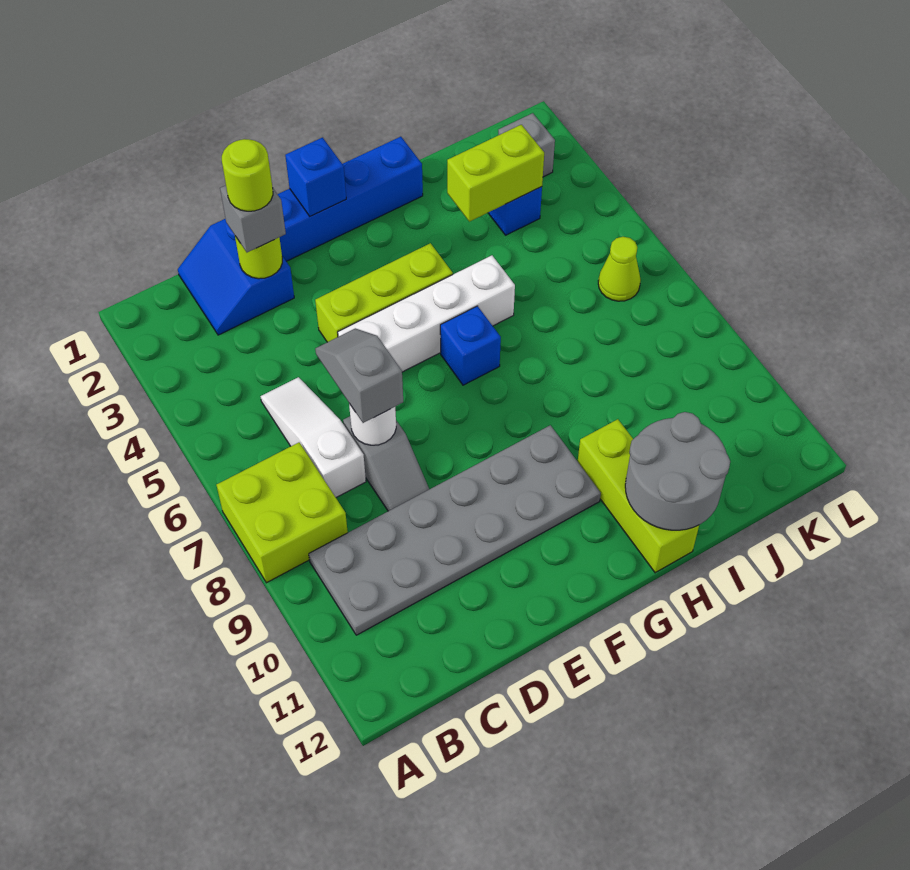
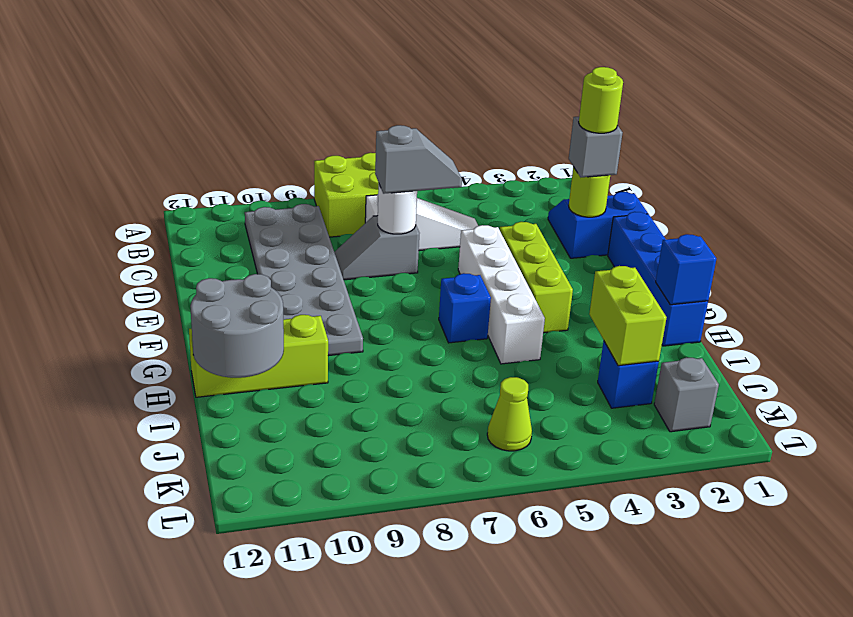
blue brick F1 level 2 -> blue brick H1 level 2

